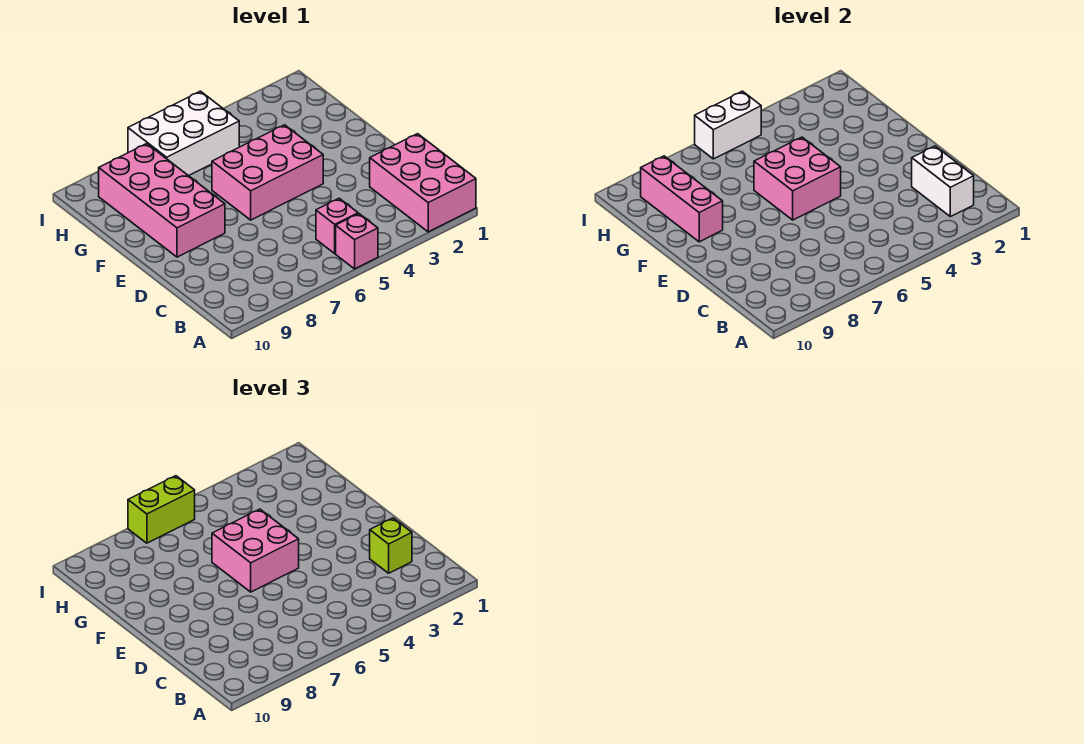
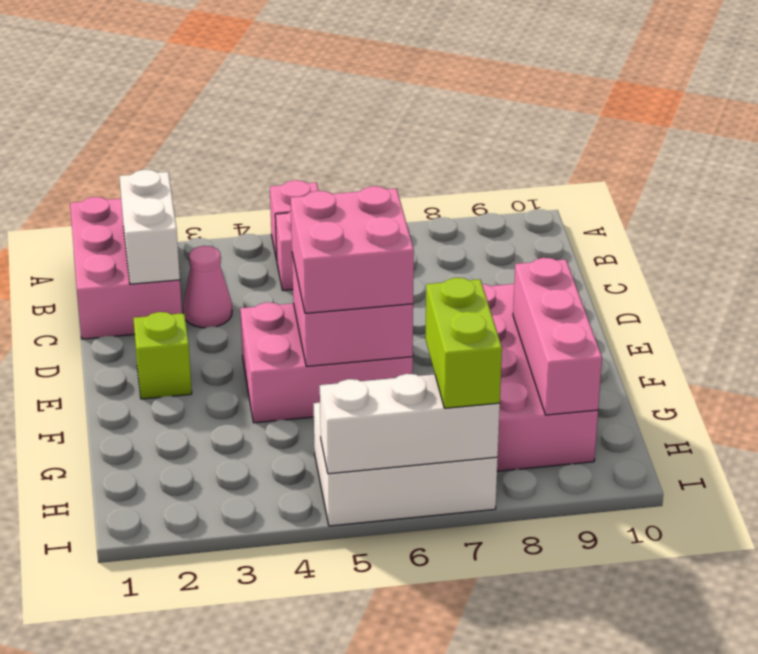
lime brick C2 level 3 -> lime brick E2 level 1
none -> pink cone C3 level 1
white brick I5:I6 level 2 -> white brick I5:I7 level 2
lime brick I6:I7 level 3 -> lime brick H7:I7 level 3

